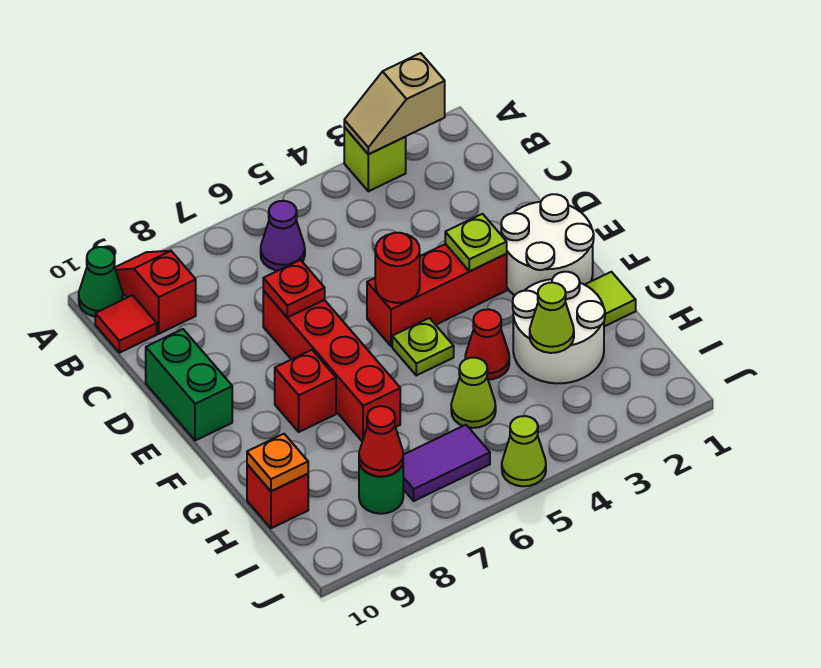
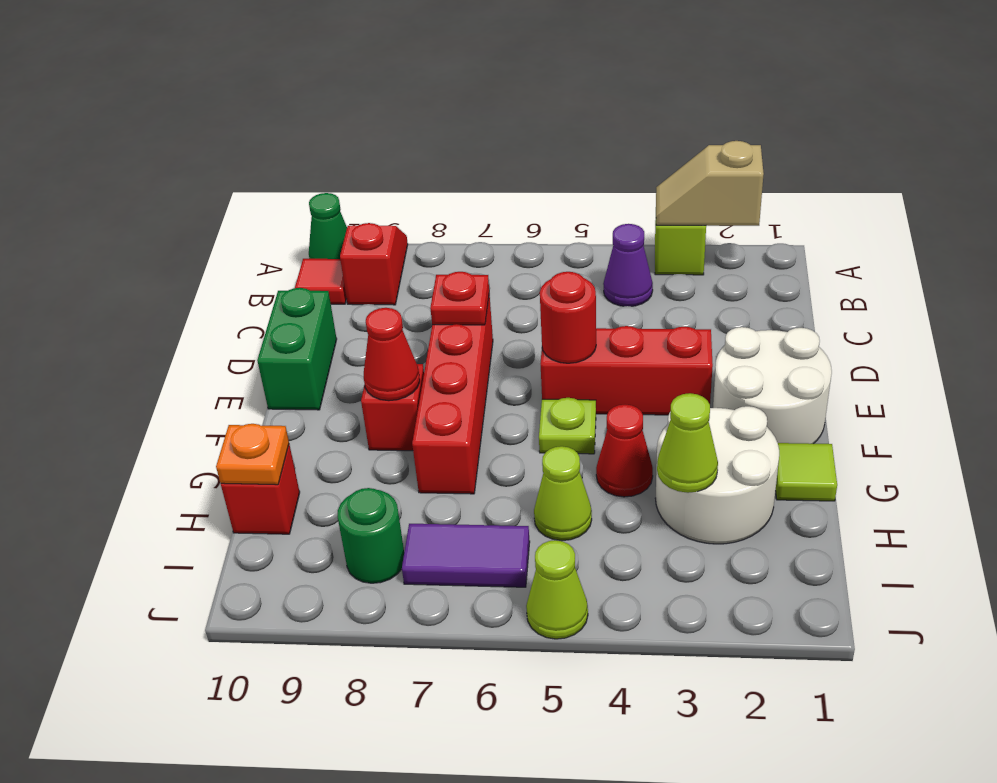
purple cone B6 level 1 -> purple cone B4 level 1
lime plate E3 level 2 -> none
red cone I8 level 2 -> red cone F8 level 2

